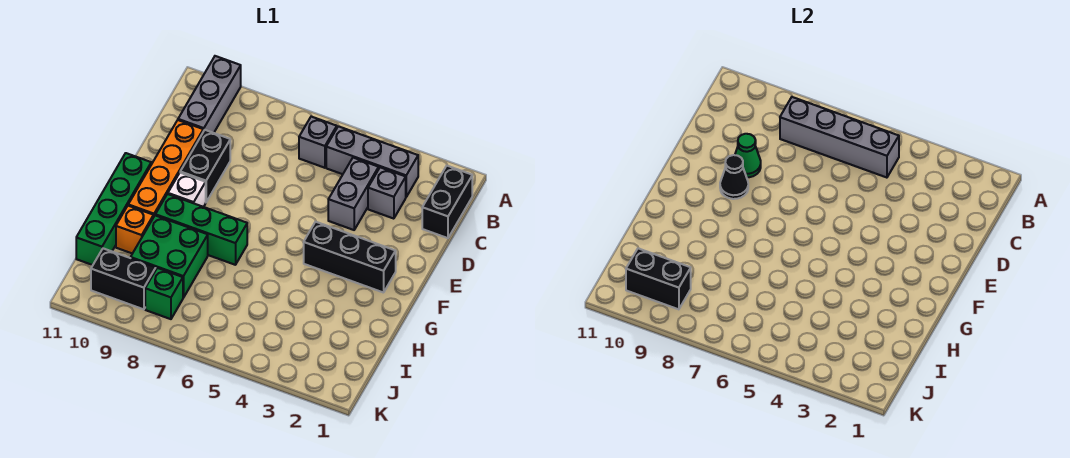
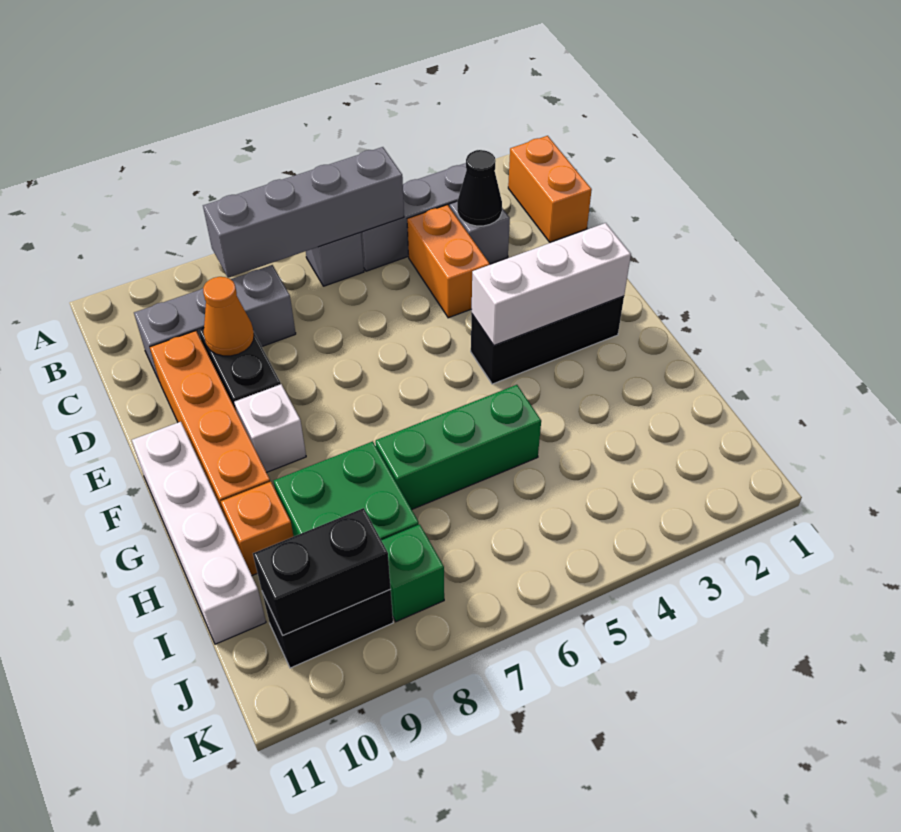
grey brick A10:C10 level 1 -> grey brick C8:C10 level 1
black brick B1:C1 level 1 -> orange brick B1:C1 level 1
grey brick C4:D4 level 1 -> orange brick C4:D4 level 1
green cone D9 level 2 -> orange cone D9 level 2
black cone E9 level 2 -> black cone C3 level 2
none -> white brick F2:F4 level 2
green brick F11:I11 level 1 -> white brick F11:I11 level 1
green brick G7:G9 level 1 -> green brick H5:H7 level 1

